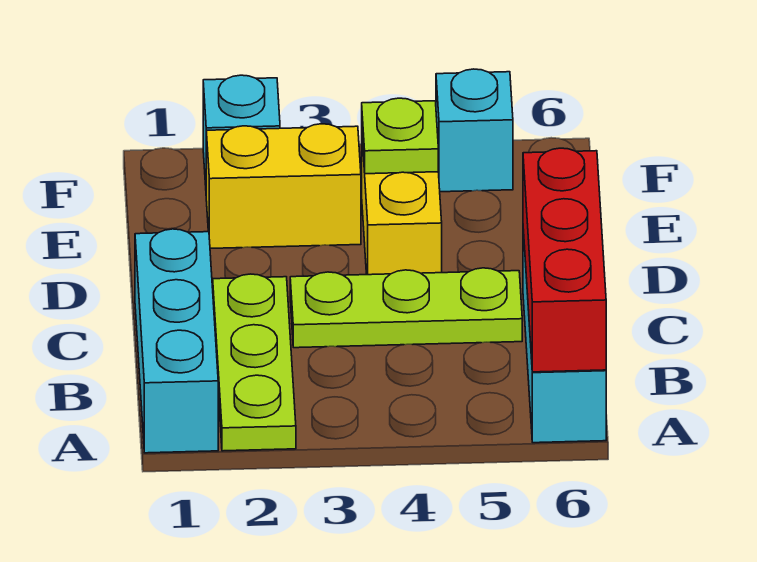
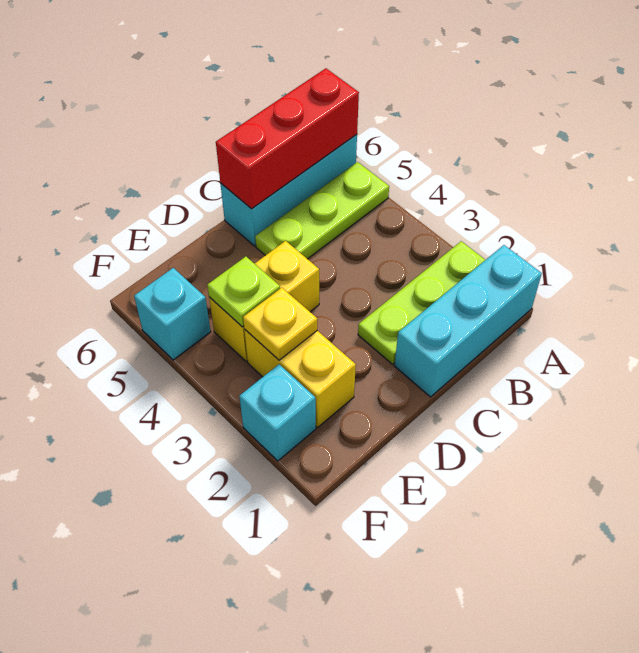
lime plate C3:C5 level 1 -> lime plate A5:C5 level 1
none -> yellow plate E3 level 2

